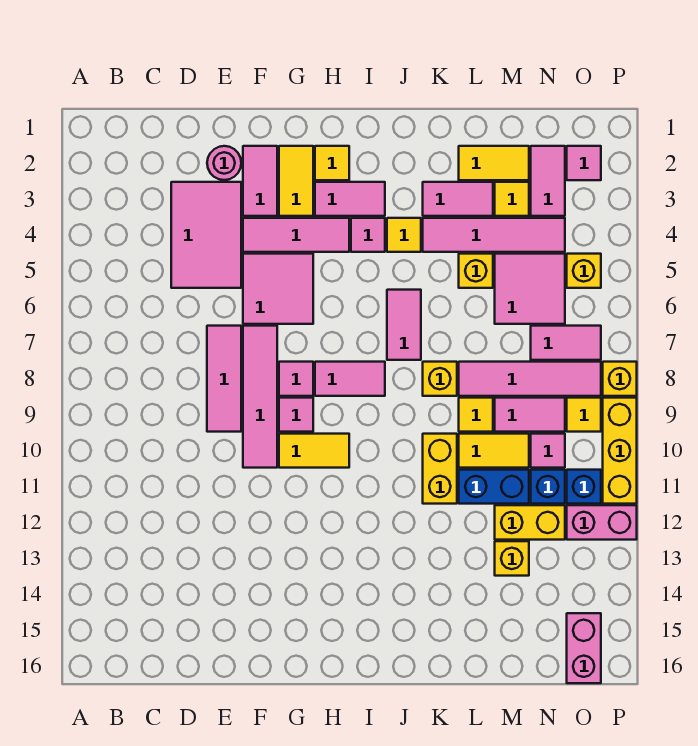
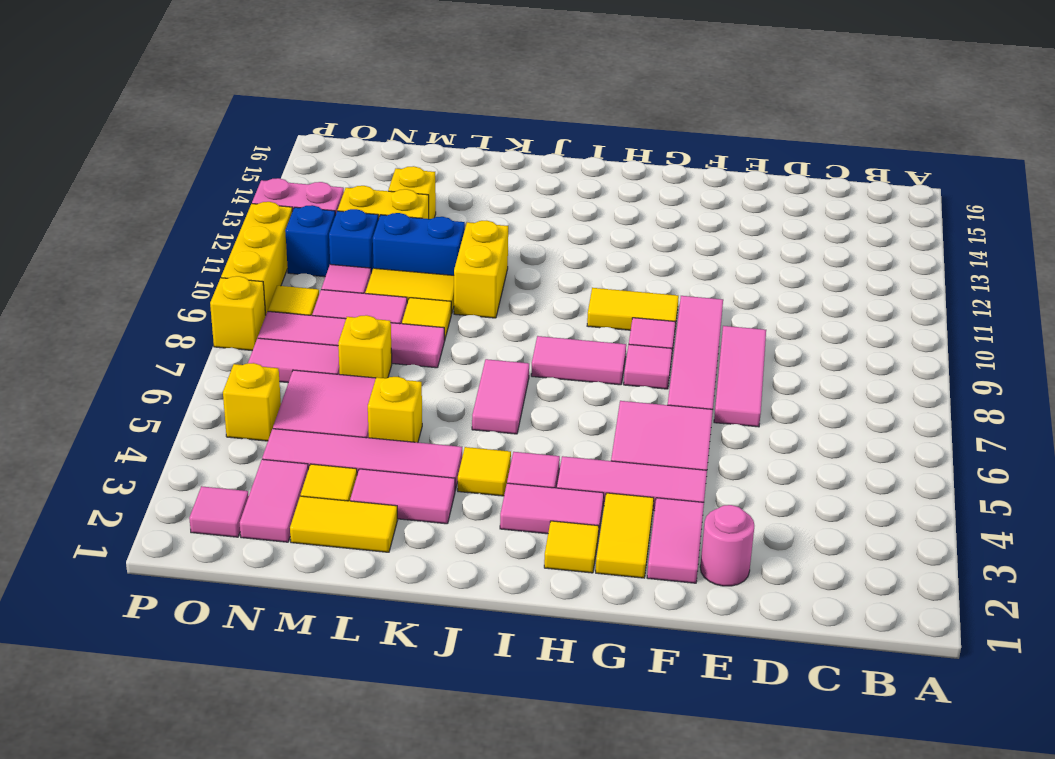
pink tile D3:E5 level 1 -> none
yellow brick K8 level 1 -> yellow brick M7 level 1
pink brick O15:O16 level 1 -> none

